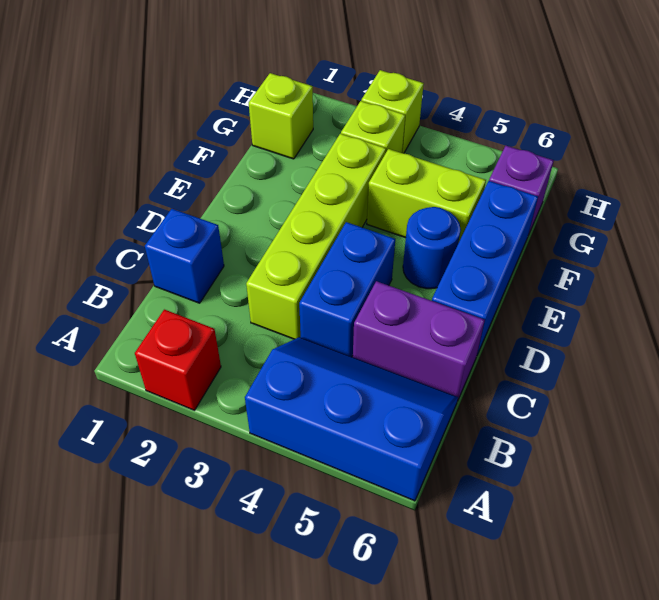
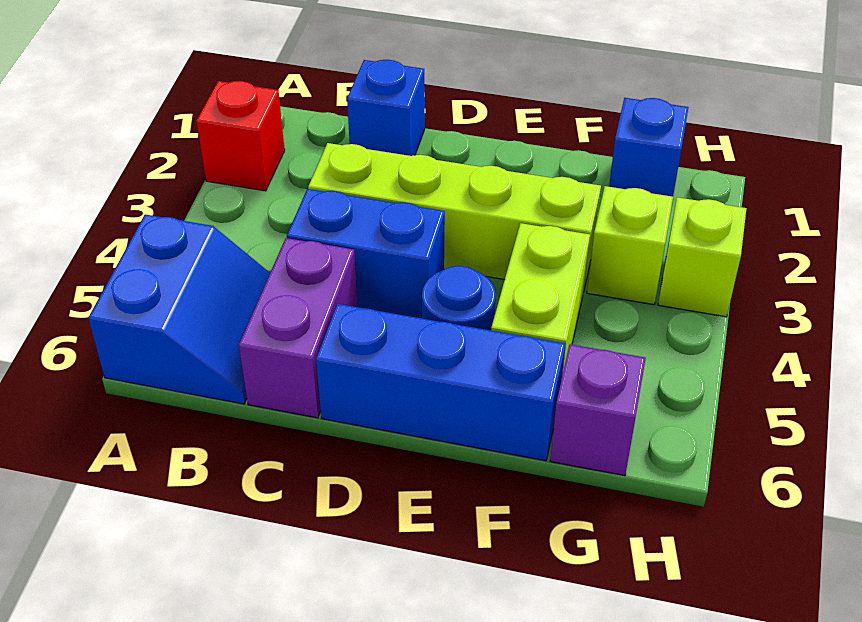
blue slope A4:B6 level 1 top A -> blue slope A5:B6 level 1 top A
lime brick G1 level 1 -> blue brick G1 level 1

